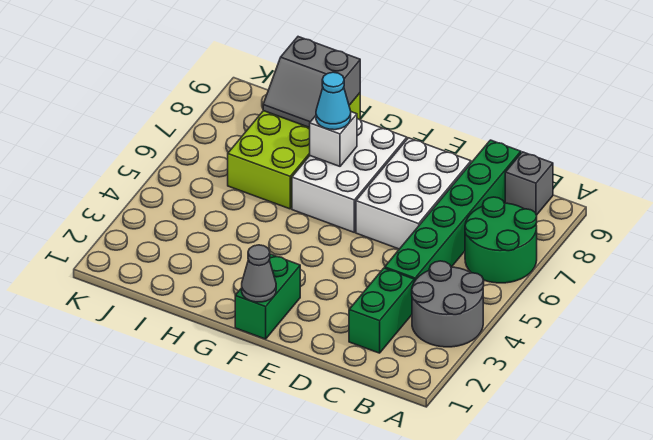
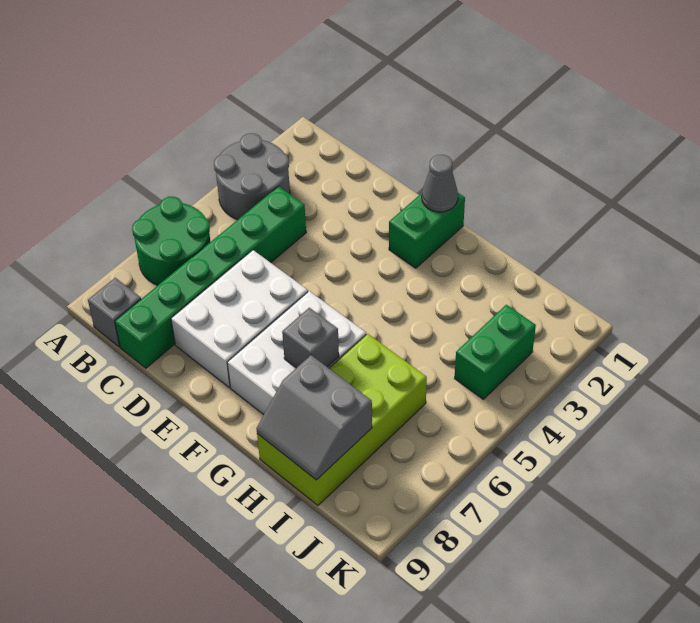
green brick C2:C3 level 1 -> green brick J3:J4 level 1
white brick G7 level 2 -> grey brick G7 level 2
cyan cone G7 level 3 -> none
grey slope H8:I9 level 2 top 9 -> grey slope H8:I9 level 2 top 8

